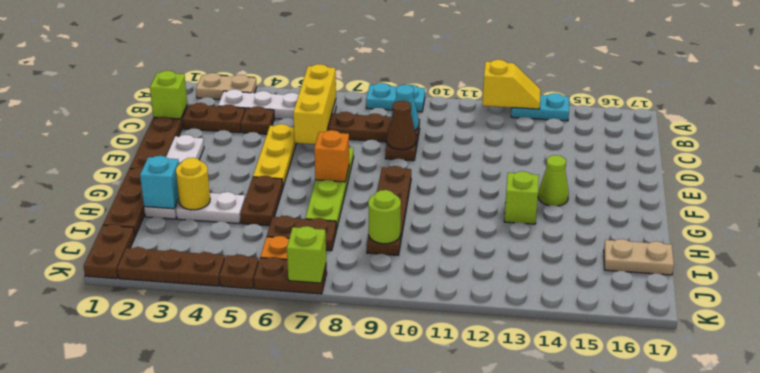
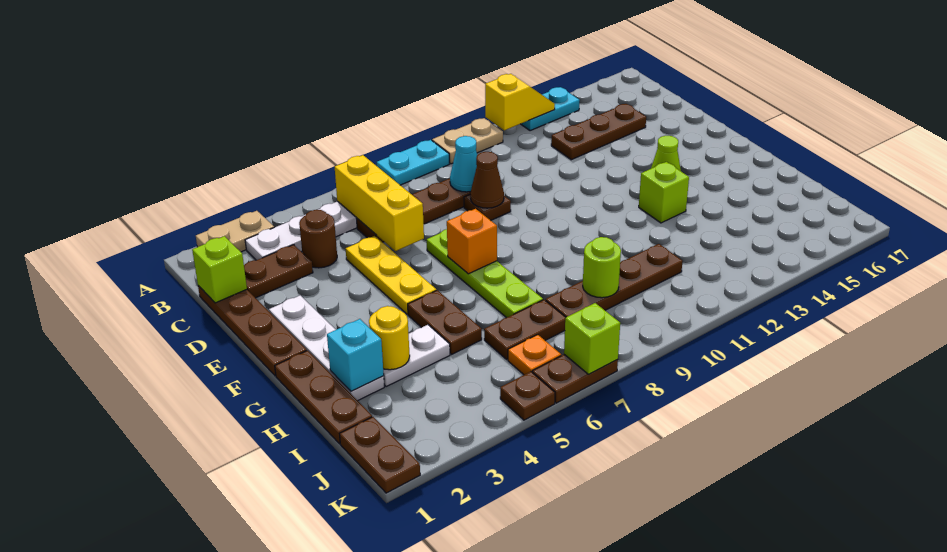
brown plate C4 level 1 -> brown round brick C4 level 1
brown plate F9:I9 level 1 -> brown plate I8:I11 level 1
tan plate I16:I17 level 1 -> tan plate A10:A11 level 1
brown plate K2:K4 level 1 -> brown plate C13:C15 level 1

